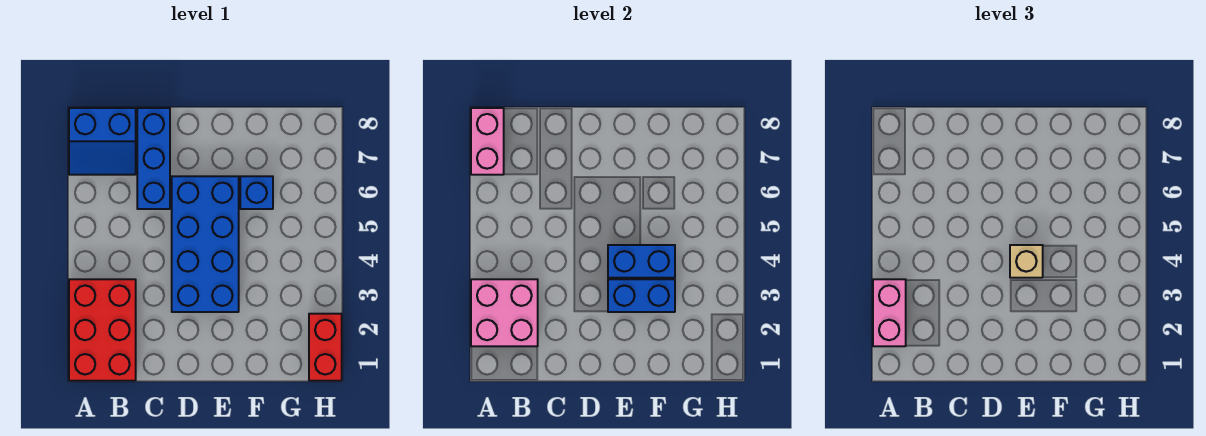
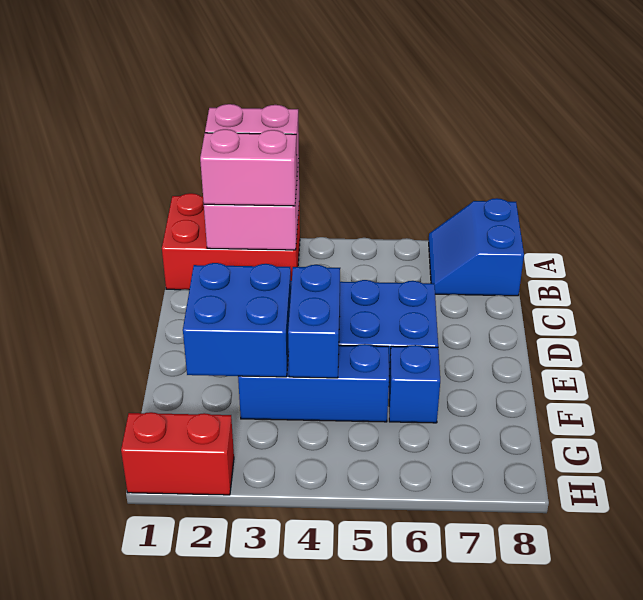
pink brick A7:A8 level 2 -> pink brick B2:B3 level 3
blue brick C6:C8 level 1 -> blue brick F3:F5 level 1
blue brick E3:F3 level 2 -> blue brick E2:F3 level 2
tan brick E4 level 3 -> none

